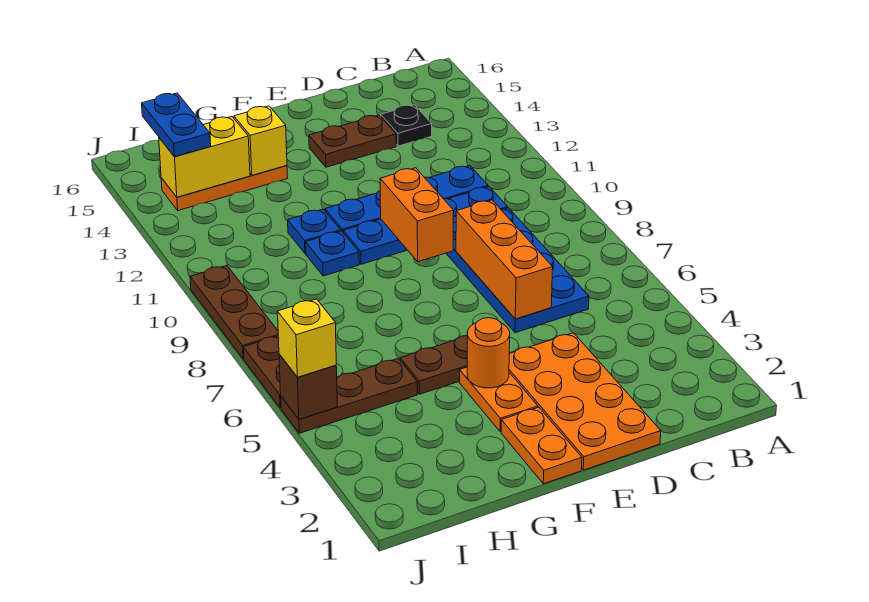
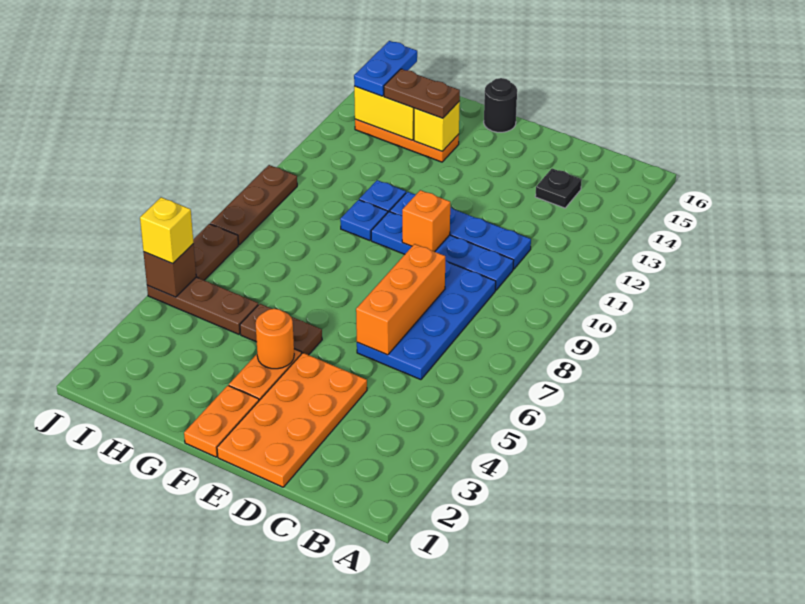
brown plate D14:E14 level 1 -> brown plate G14:H14 level 3
orange brick E9:E10 level 2 -> orange brick E10 level 2
none -> black round brick F16 level 1

